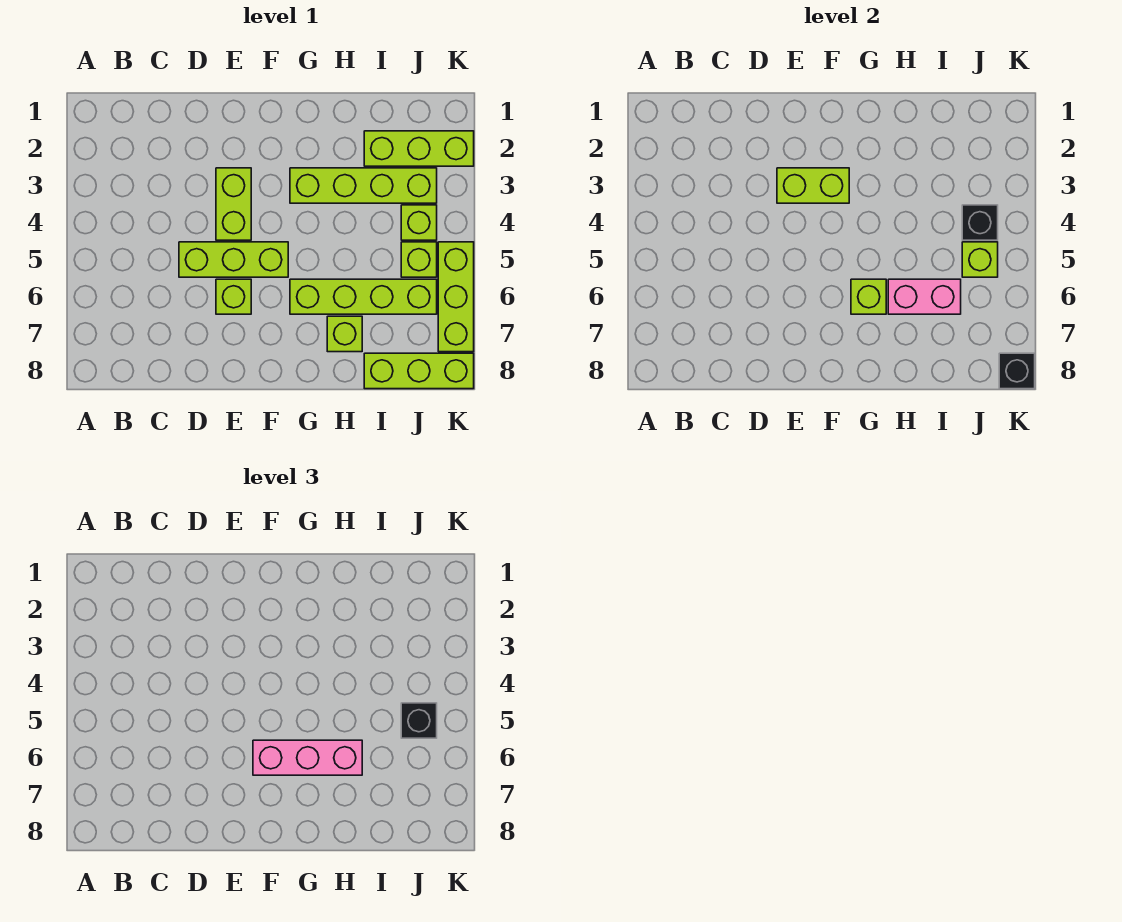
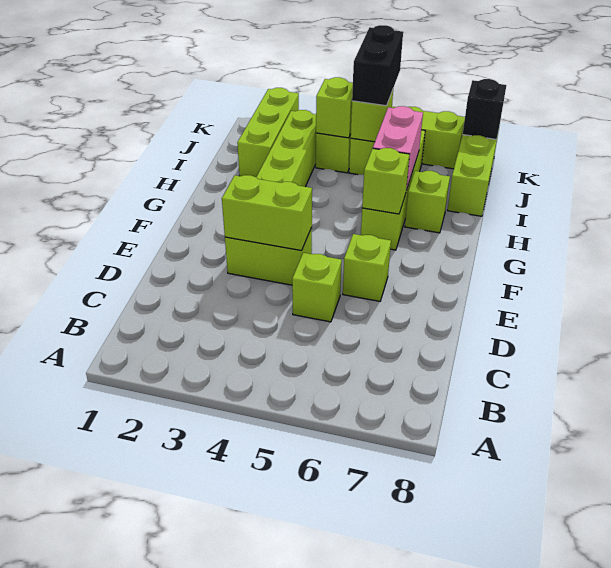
lime brick D5:F5 level 1 -> lime brick D5 level 1
lime brick E3:F3 level 2 -> lime brick E3:E4 level 2
pink brick F6:H6 level 3 -> none
black brick J4 level 2 -> lime brick J4 level 2
black brick J5 level 3 -> black brick J5:K5 level 3

